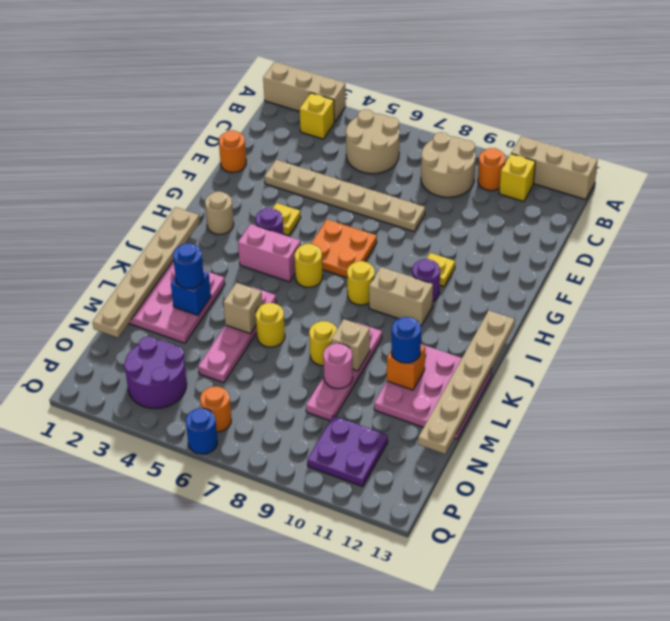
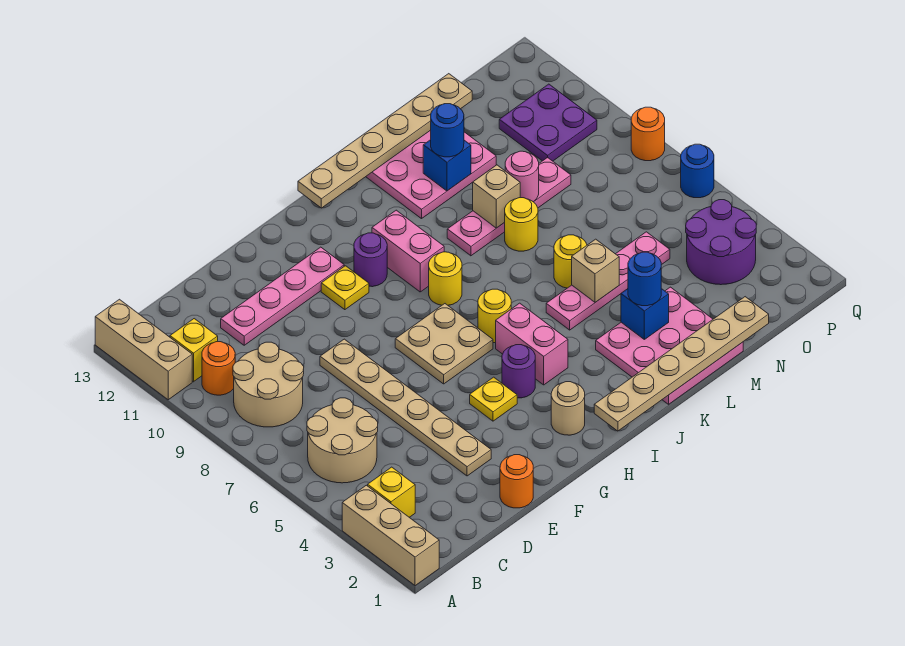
none -> pink plate D11:G11 level 1
orange plate G6:H7 level 1 -> tan plate G6:H7 level 1
tan brick I9:I10 level 1 -> pink brick I9:I10 level 1
orange brick L11 level 2 -> blue brick L11 level 2
orange round brick P6 level 1 -> orange round brick Q8 level 1

